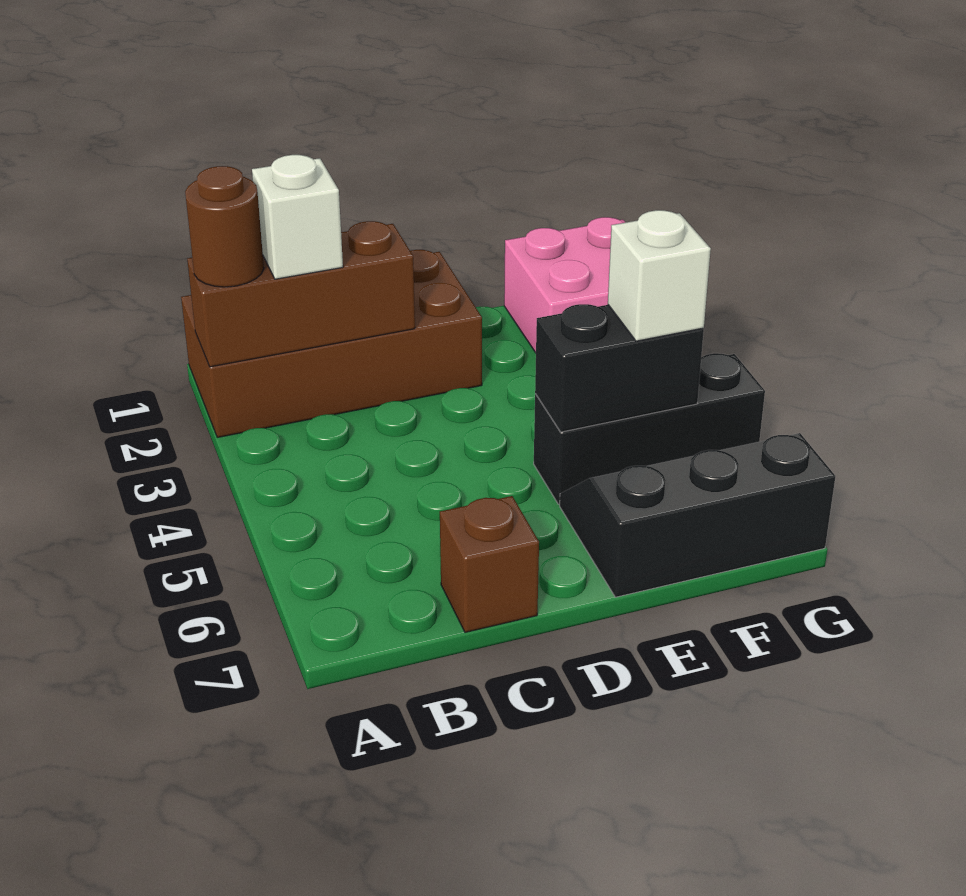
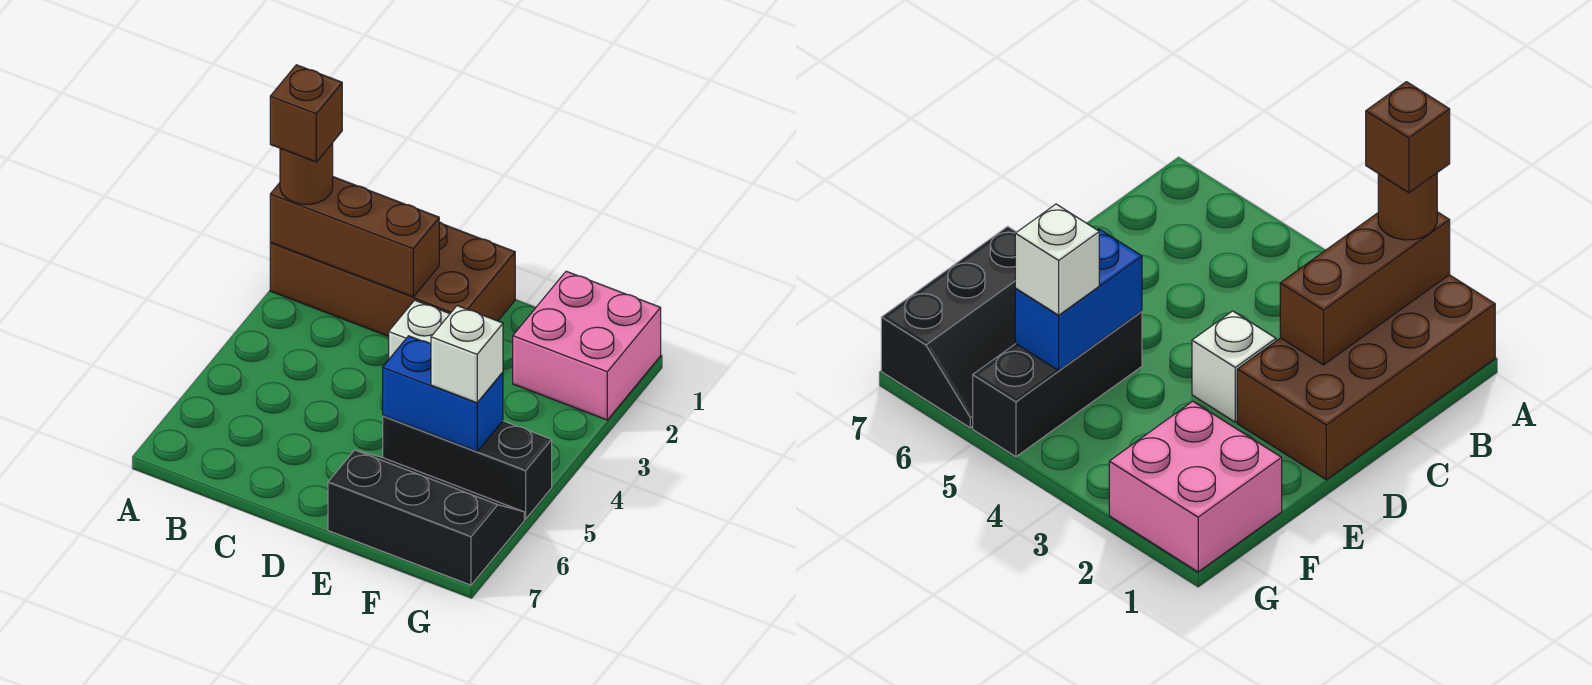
white brick B2 level 3 -> white brick D3 level 1
brown brick C7 level 1 -> brown brick A2 level 4
black brick E5:F5 level 2 -> blue brick E5:F5 level 2

